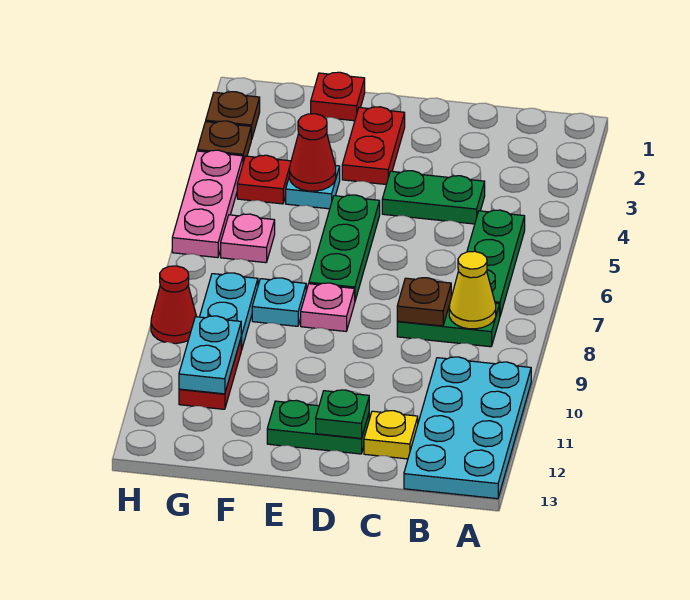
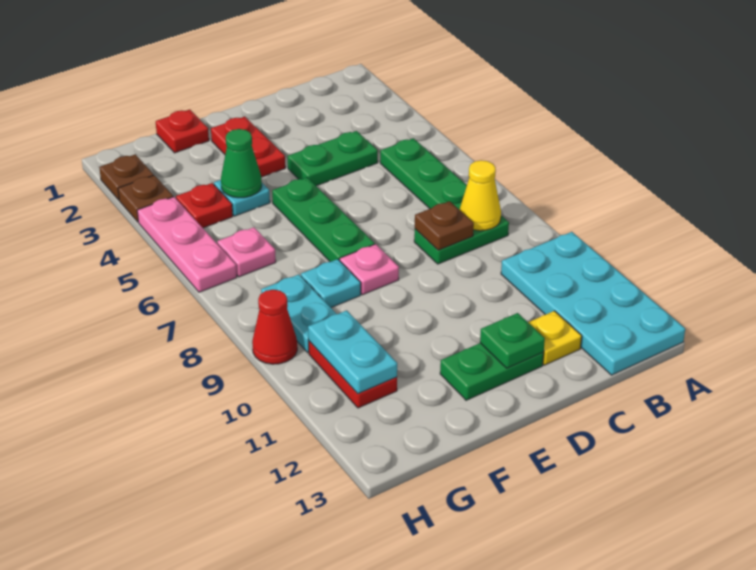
red cone F4 level 2 -> green cone F4 level 2

